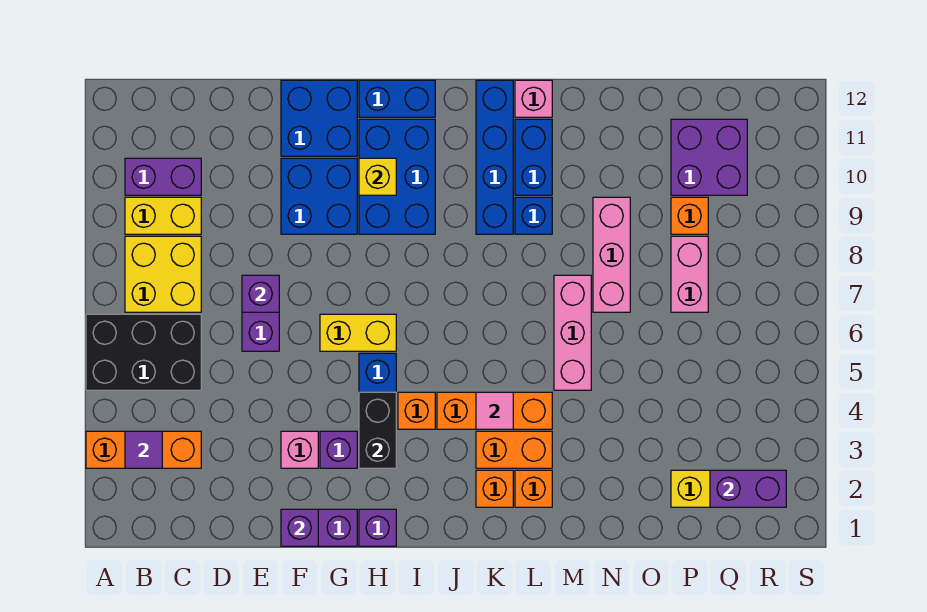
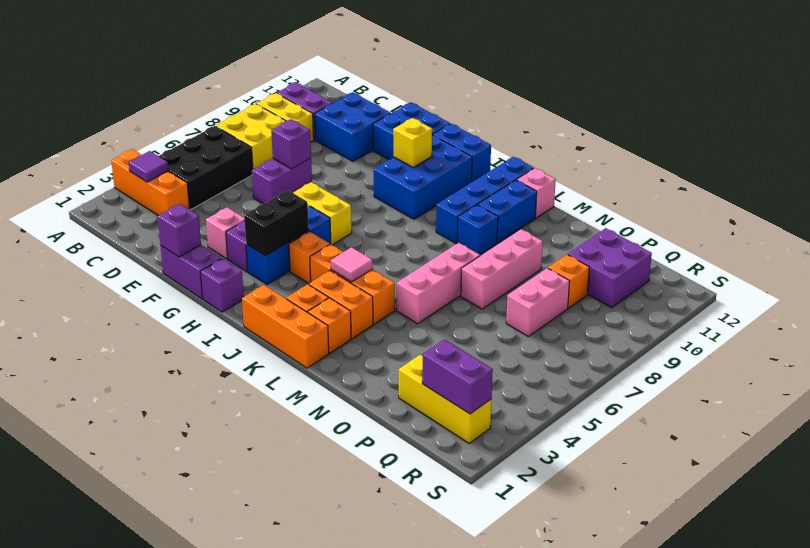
black brick A5:C6 level 1 -> black brick B4:C6 level 1
blue brick F9:G10 level 1 -> blue brick D10:E11 level 1
none -> orange brick J1:L1 level 1

